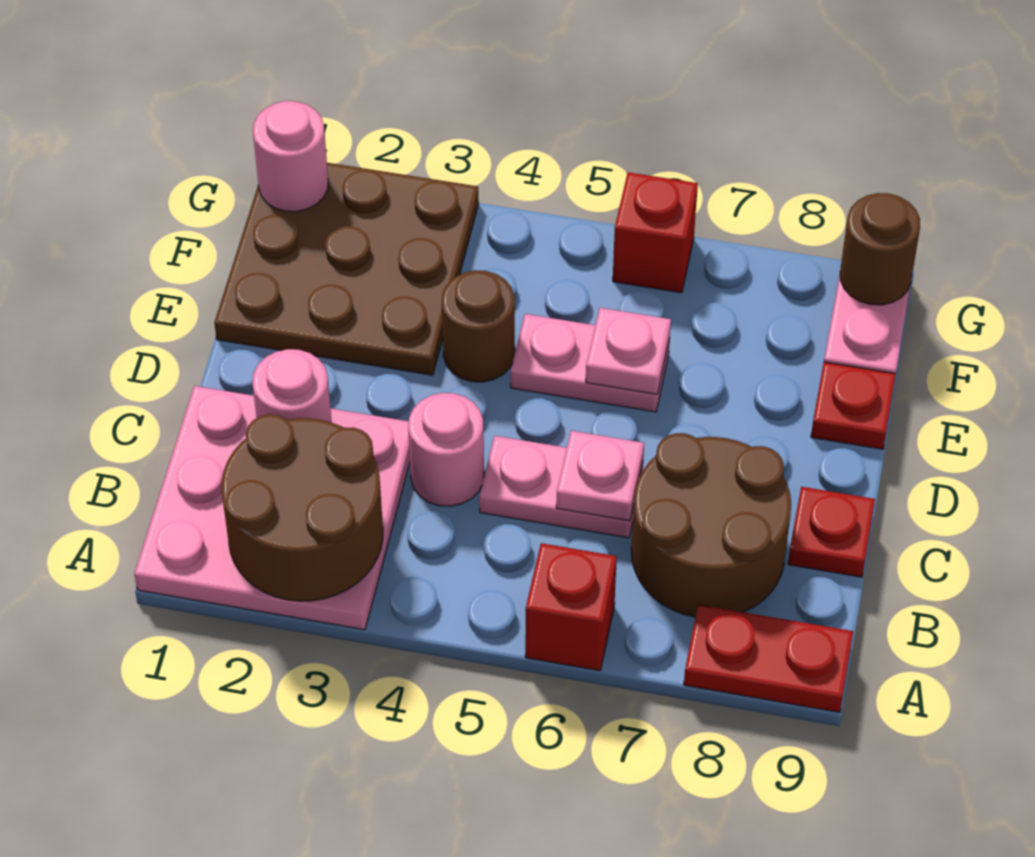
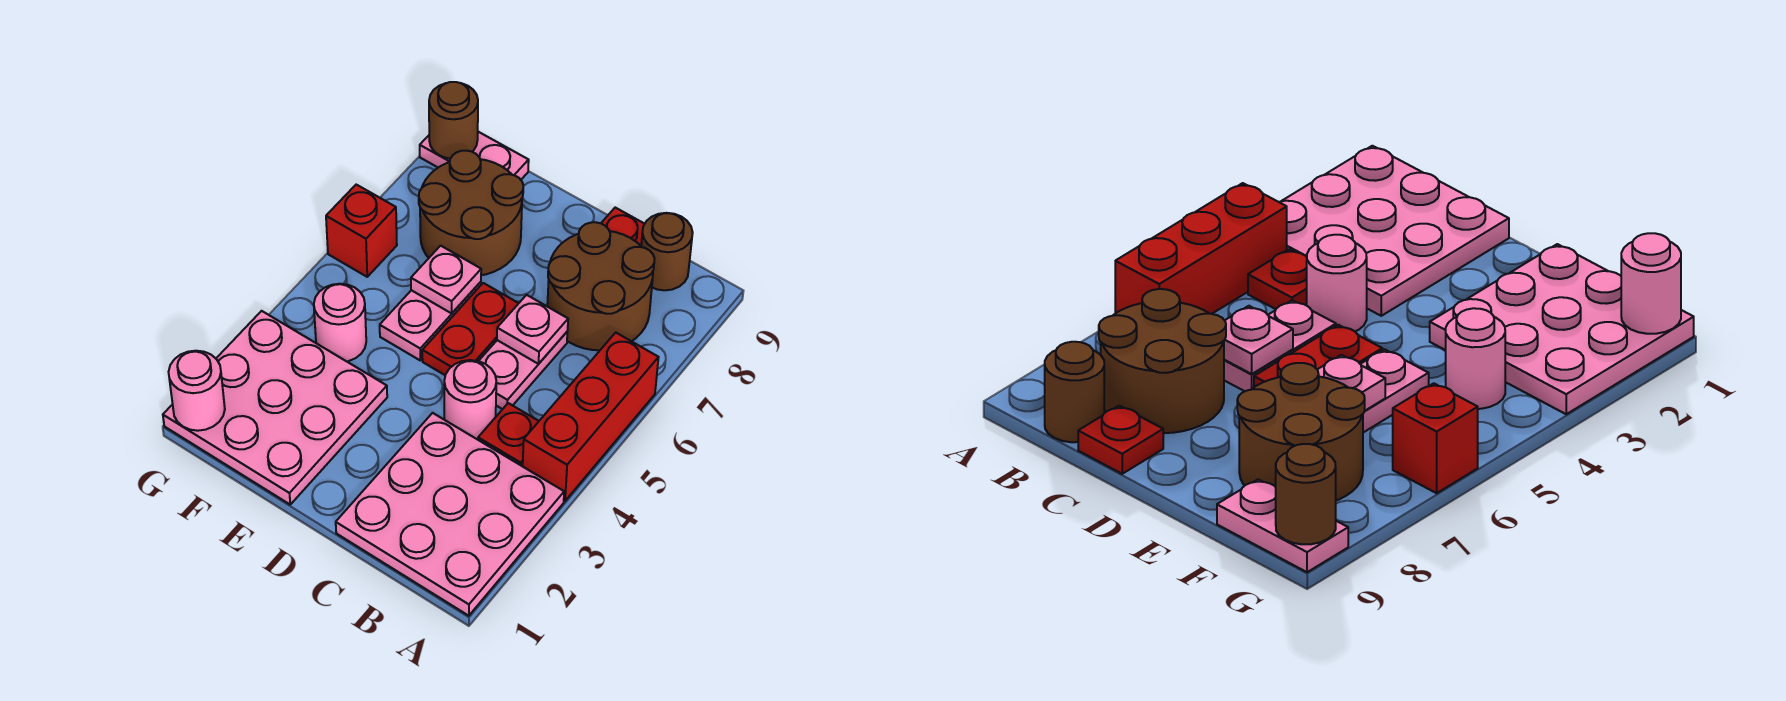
brown round brick A2:B3 level 2 -> brown round brick E7:F8 level 1
red brick A6 level 1 -> red brick A4:A6 level 1
red plate A8:A9 level 1 -> red plate D5:D6 level 1
pink round brick C2 level 2 -> pink round brick F4 level 1
brown plate E1:G3 level 1 -> pink plate E1:G3 level 1
brown round brick E4 level 1 -> brown round brick B9 level 1
red plate E9 level 1 -> red plate B4 level 1

